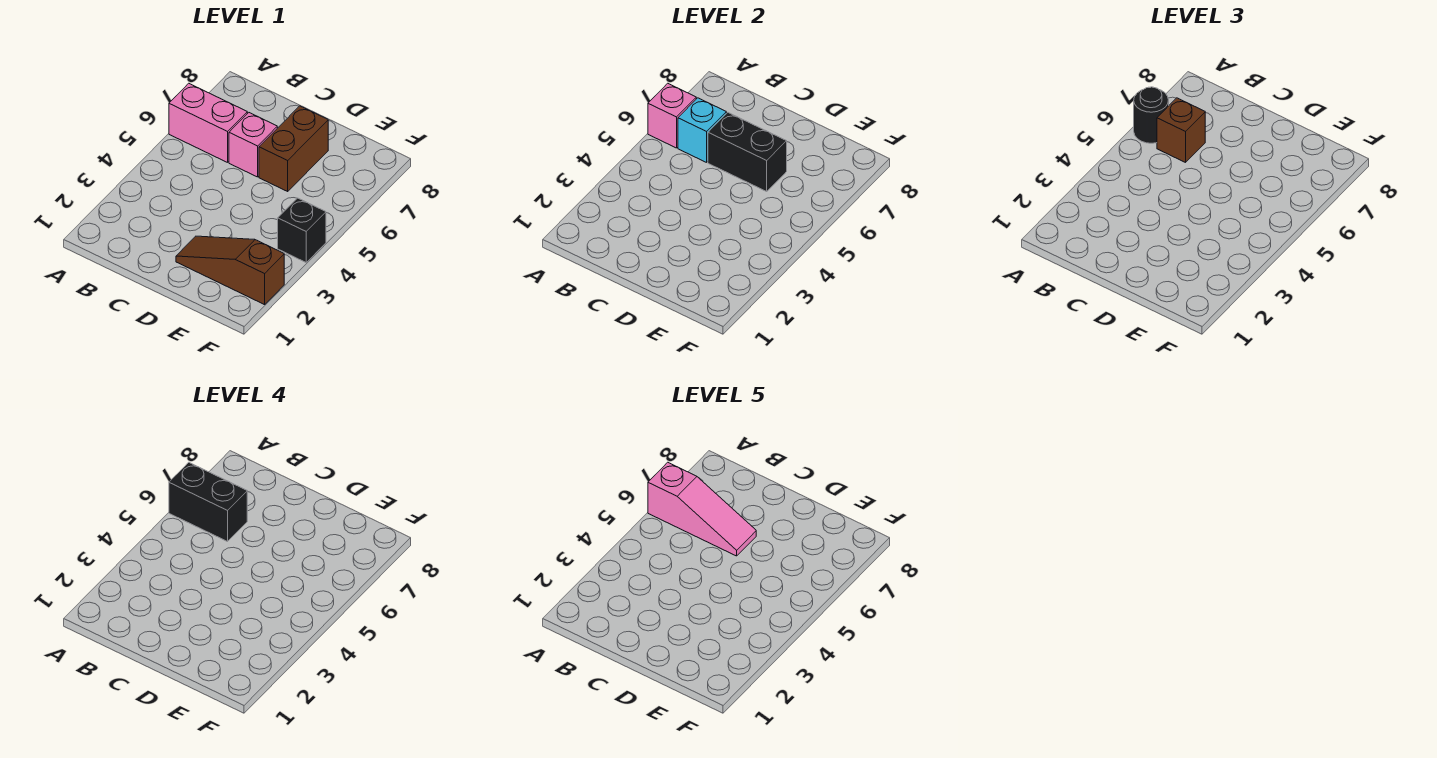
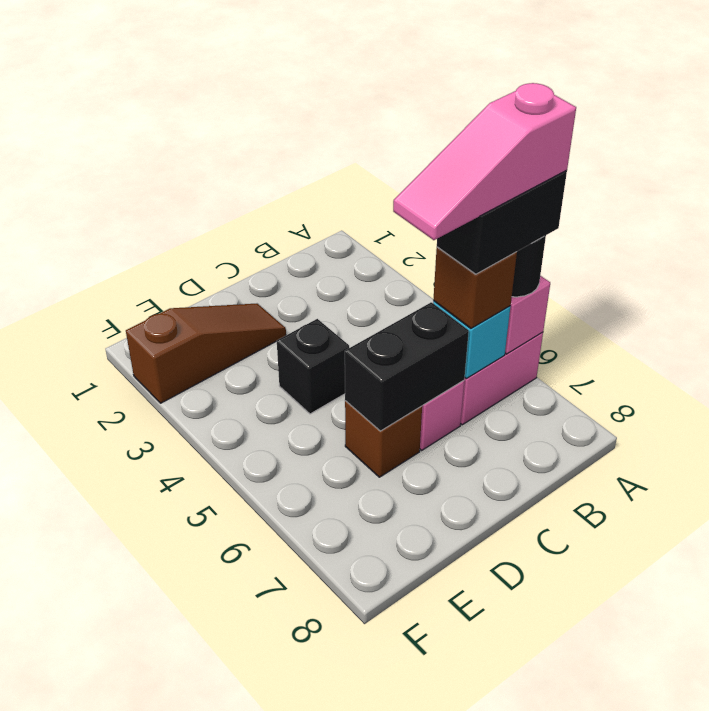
brown brick D6:D7 level 1 -> brown brick D6 level 1
black brick F4 level 1 -> black brick D4 level 1

